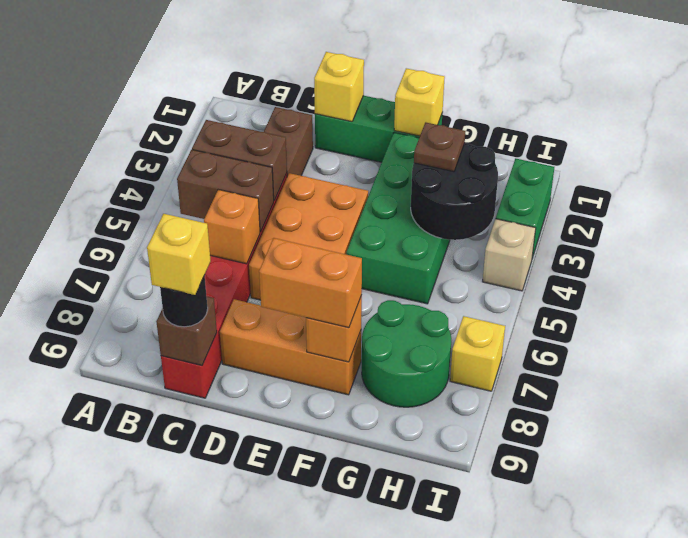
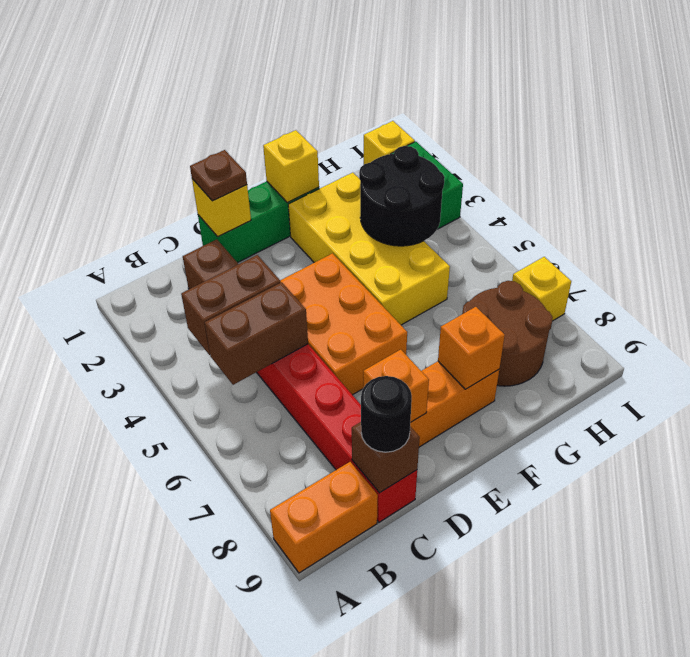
orange brick C6 level 2 -> orange brick D8 level 2
yellow brick C9 level 4 -> yellow brick I1 level 1
orange brick E8:F8 level 3 -> orange brick A9:B9 level 1
green brick F2:G5 level 1 -> yellow brick F2:G5 level 1
brown plate G3 level 3 -> brown plate D1 level 3
green round brick G7:H8 level 1 -> brown round brick G7:H8 level 1
tan brick I4 level 1 -> none

